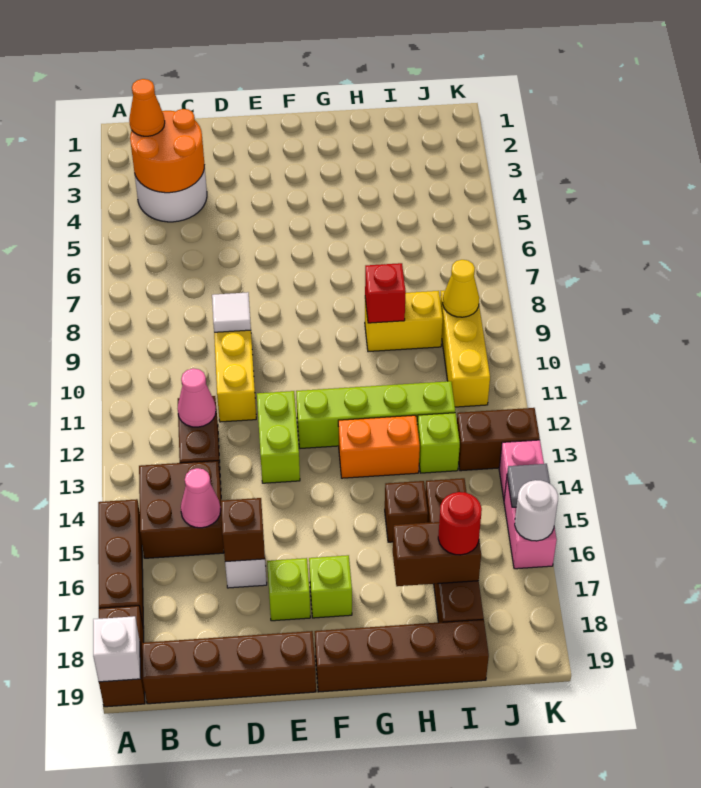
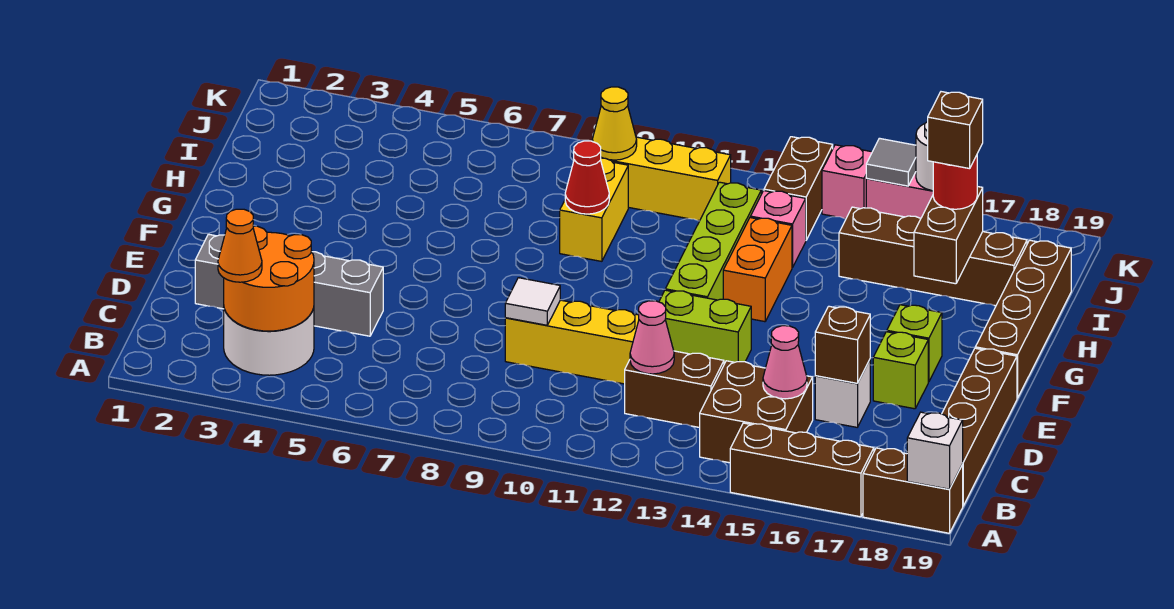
none -> grey brick D2:D5 level 1
red brick H9 level 2 -> red cone H9 level 2
brown brick H15 level 1 -> brown brick I17 level 4
lime brick I13 level 1 -> pink brick I13 level 1

